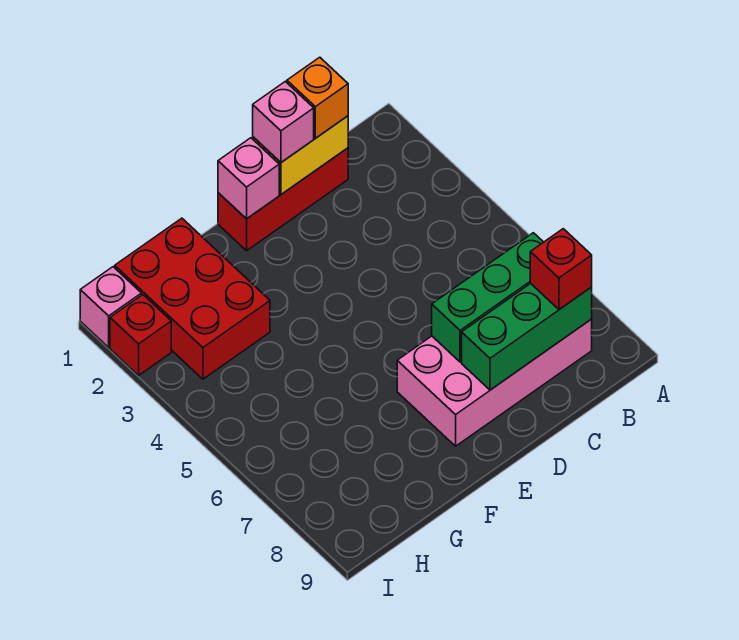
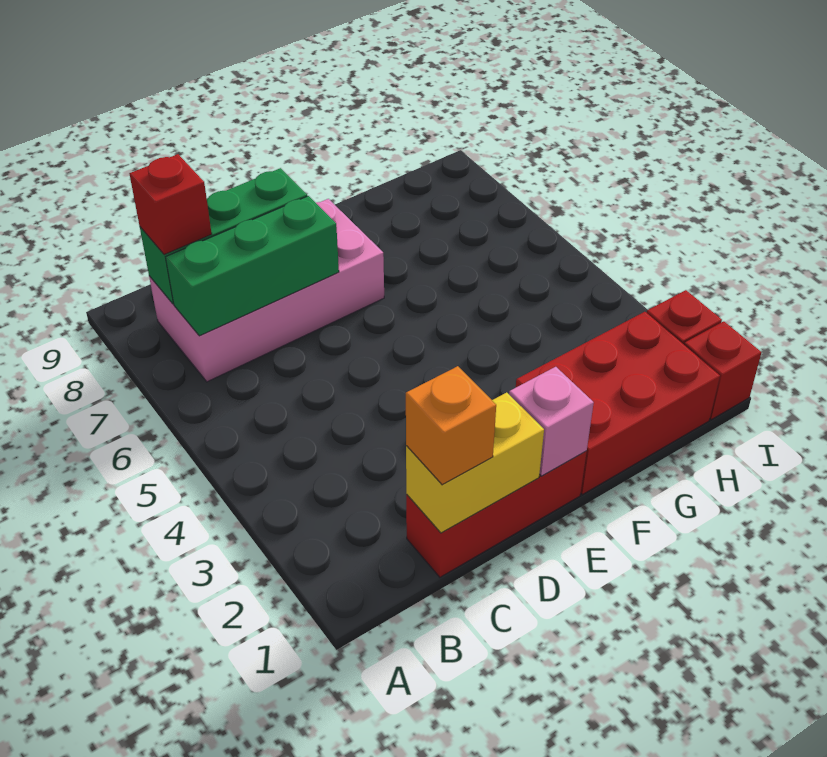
pink brick D1 level 3 -> none
red brick G1:H3 level 1 -> red brick F1:H2 level 1
pink brick I1 level 1 -> red brick I1 level 1

